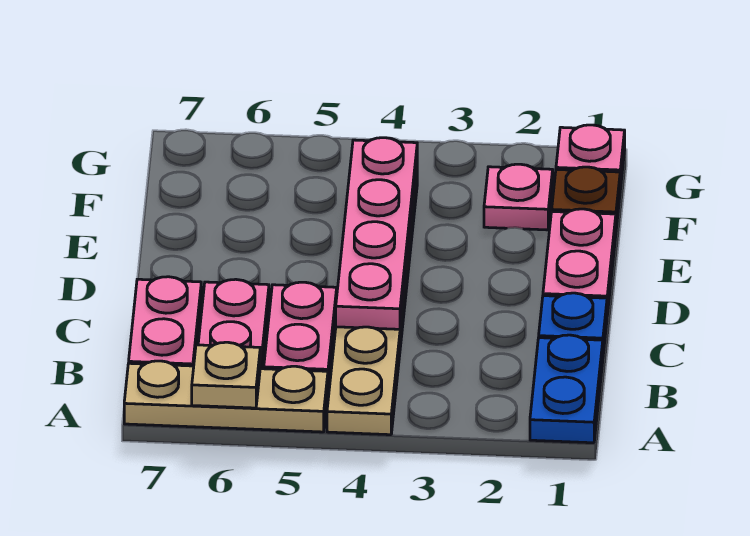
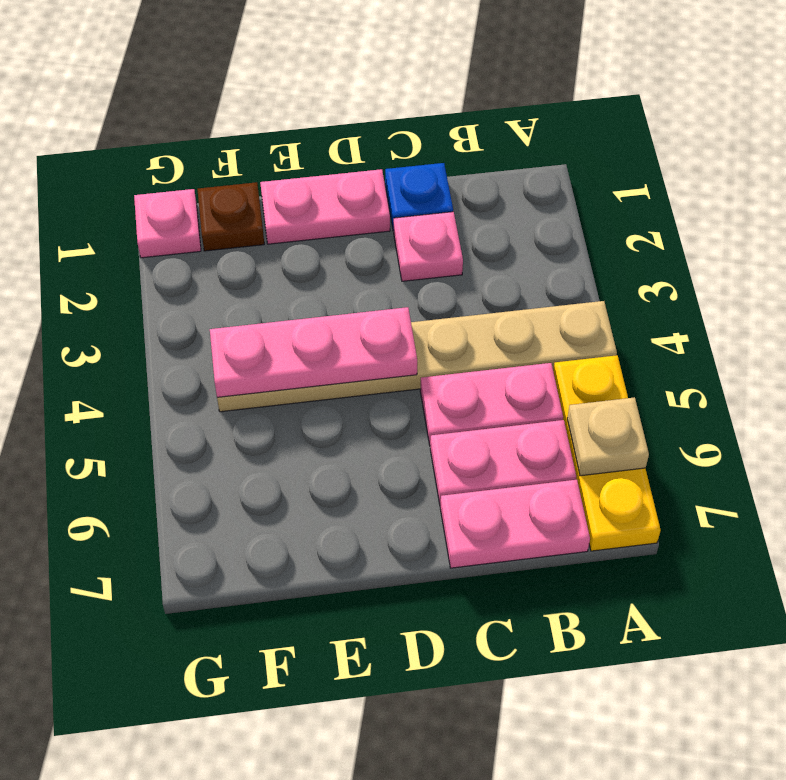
blue plate A1:B1 level 1 -> none
tan plate A5:A7 level 1 -> yellow plate A5:A7 level 1
pink plate C4:F4 level 2 -> pink plate D4:F4 level 2
pink plate F2 level 1 -> pink plate C2 level 1

